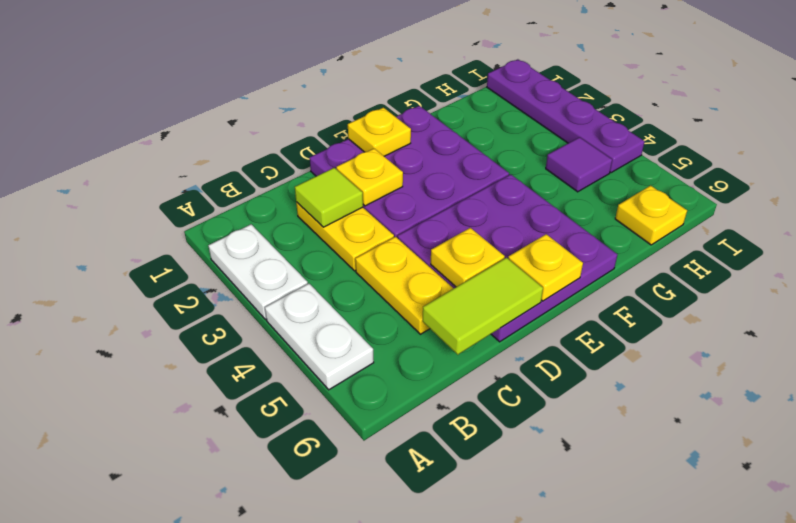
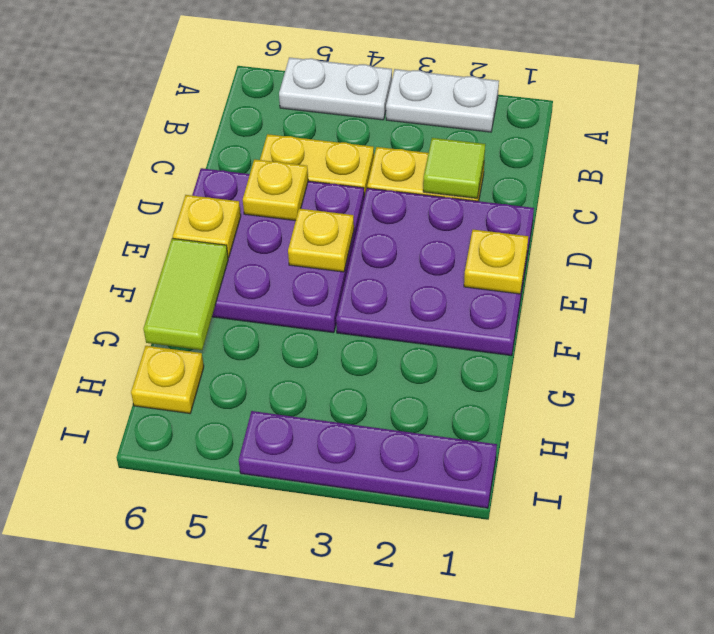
lime tile C6:D6 level 2 -> lime tile F6:G6 level 2
yellow plate D2 level 2 -> yellow plate E4 level 2
purple tile H4 level 1 -> none

